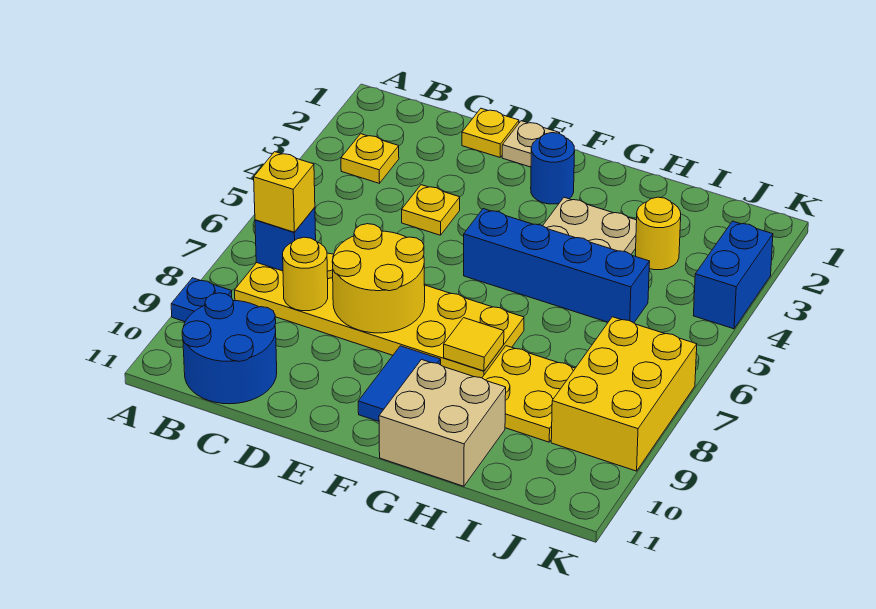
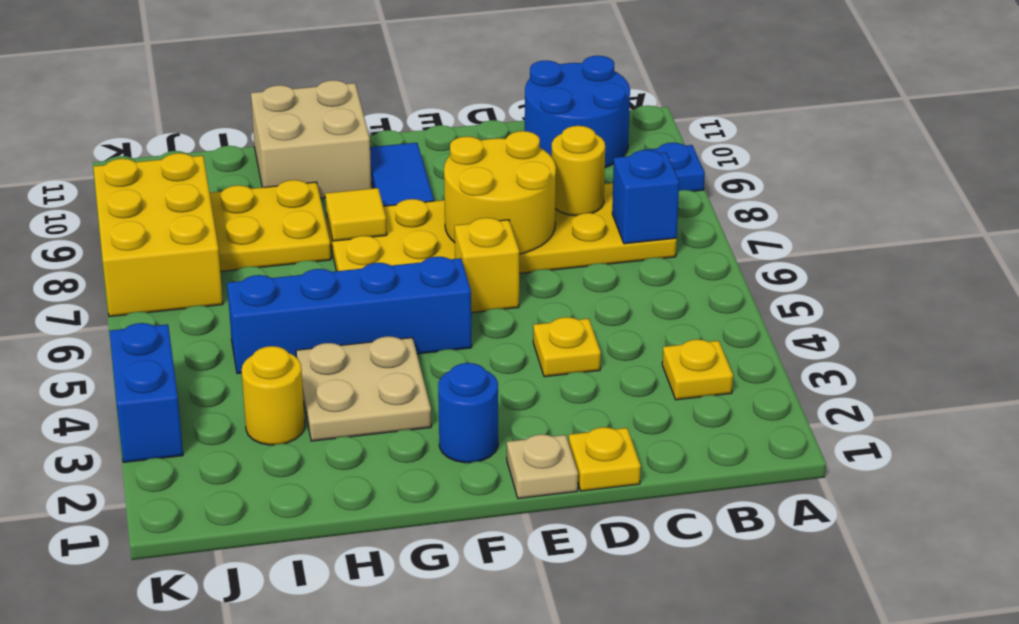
yellow brick B7 level 3 -> yellow brick E6 level 1

